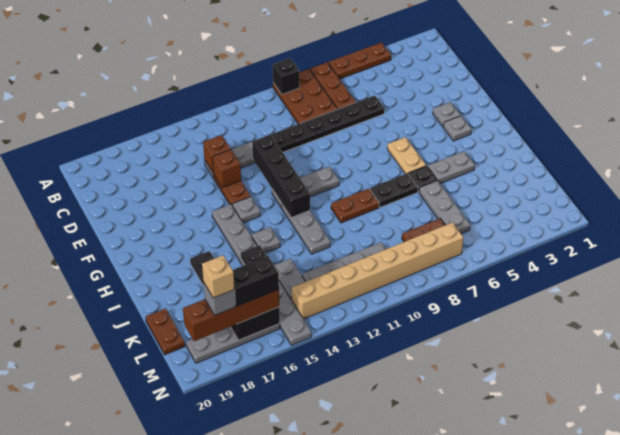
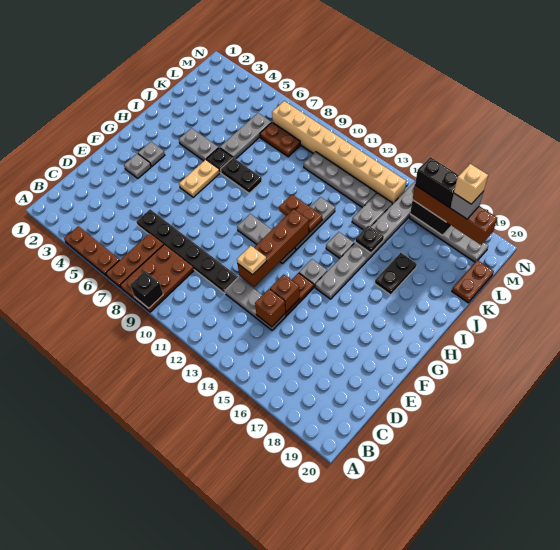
black brick E12:H12 level 2 -> brown brick E12:H12 level 2
none -> tan plate E12 level 3
brown plate I9:I10 level 1 -> brown plate I11:I12 level 2

